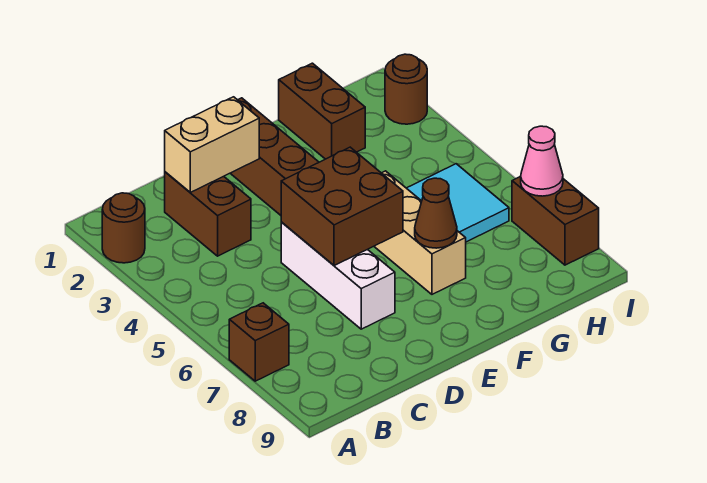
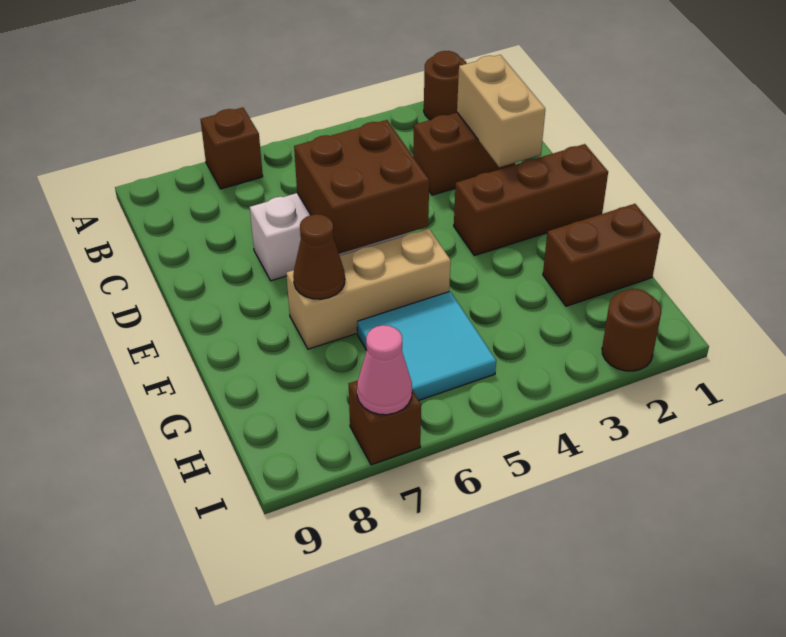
brown brick I7:I8 level 1 -> brown brick I7 level 1

